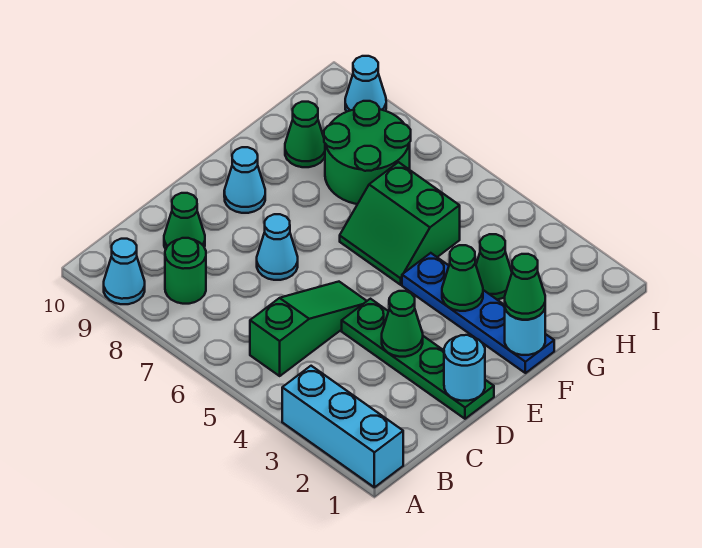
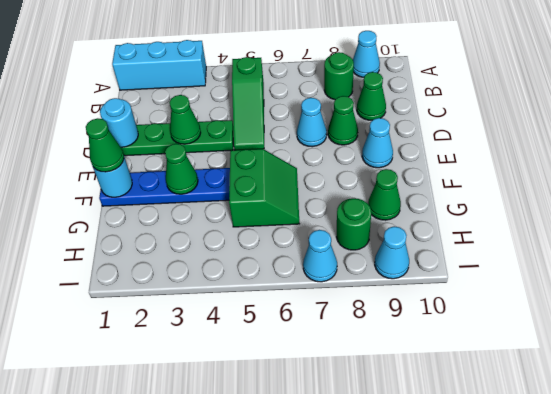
green slope F5:G6 level 1 top G -> green slope F5:G6 level 1 top 5
green cone G3 level 1 -> green cone D8 level 1
green round brick G7:H8 level 1 -> green round brick H8 level 1
none -> cyan cone I7 level 1

